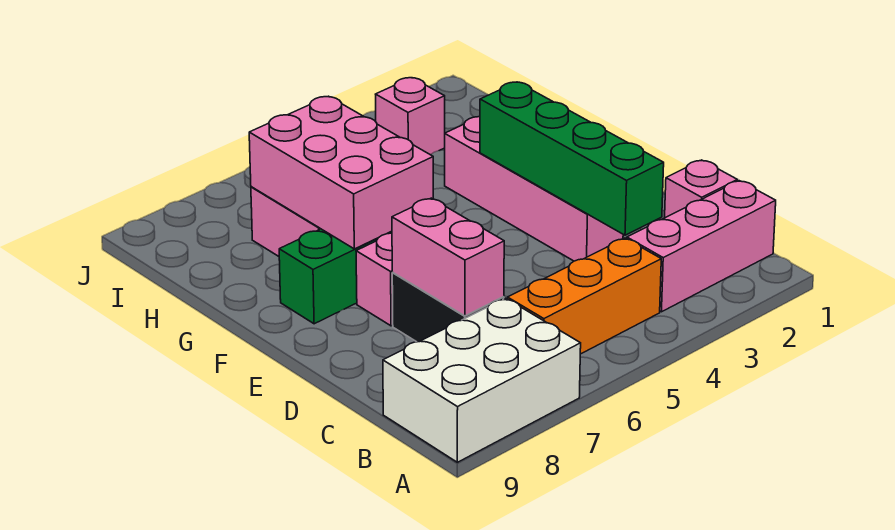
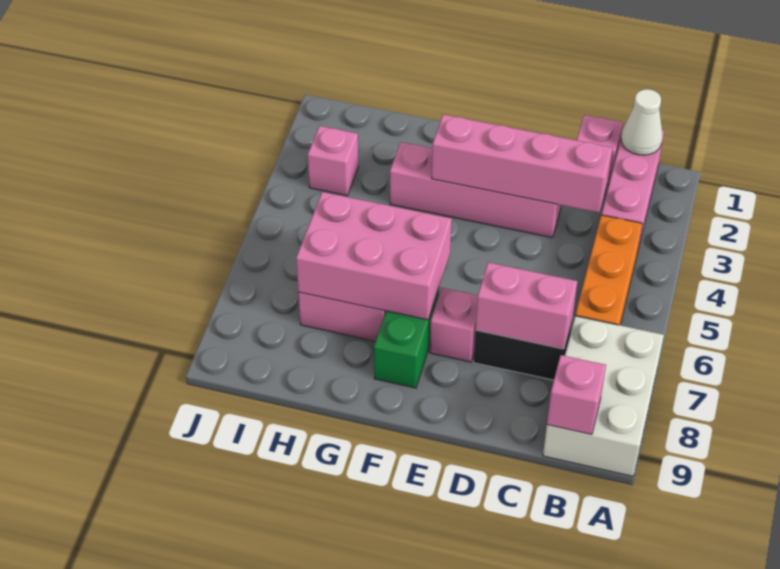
none -> white cone B1 level 2
none -> pink brick B9 level 2
green brick C3:F3 level 2 -> pink brick C3:F3 level 2

